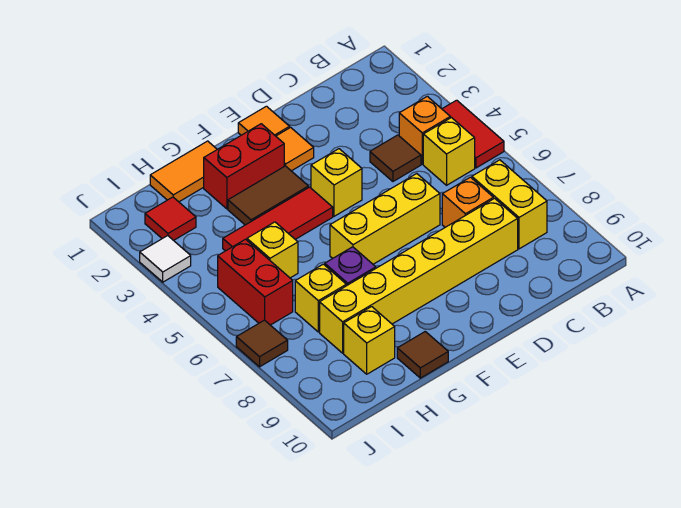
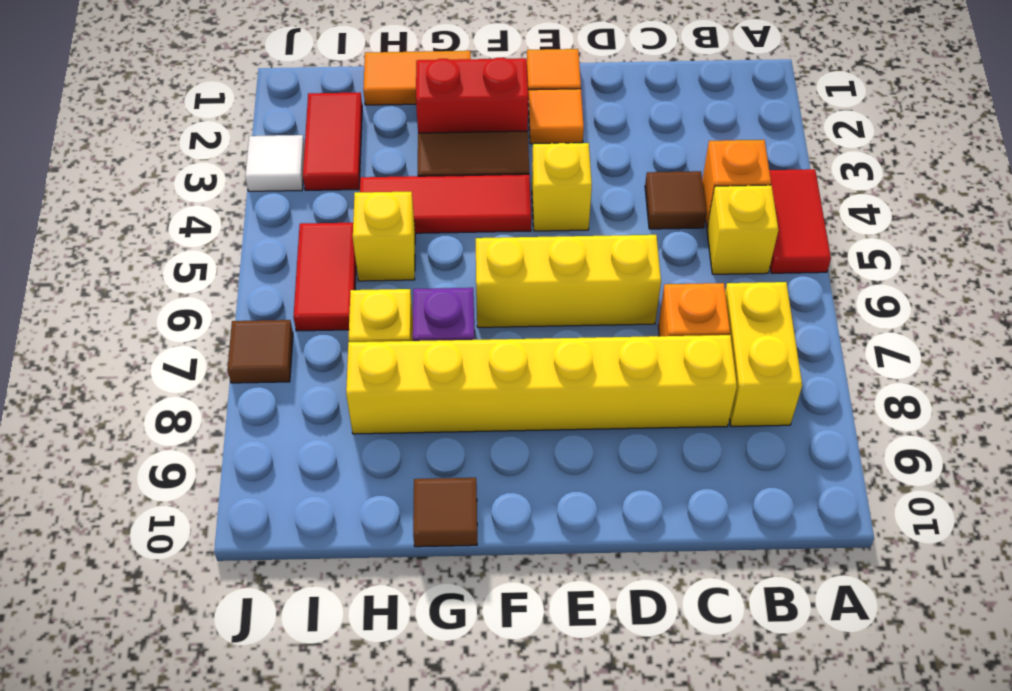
yellow brick H9 level 1 -> none
red tile I2 level 1 -> red tile I2:I3 level 1
red brick I5:I6 level 1 -> red tile I5:I6 level 1

